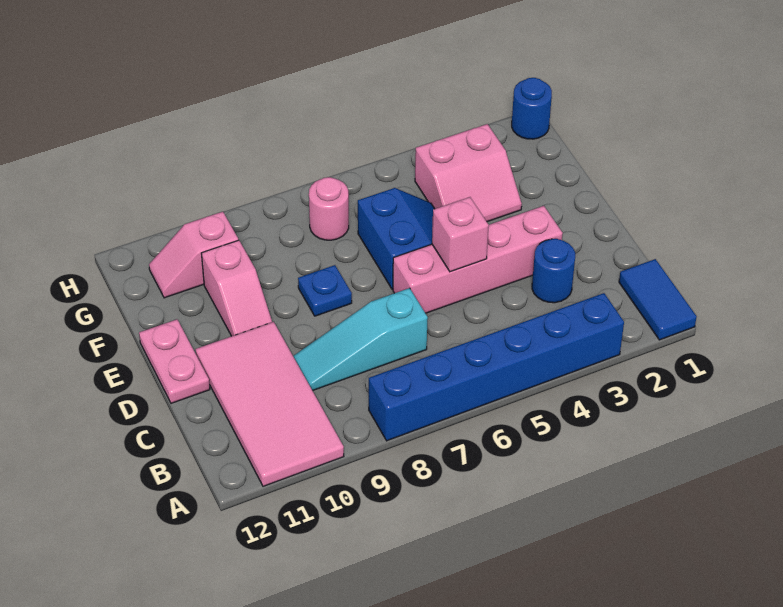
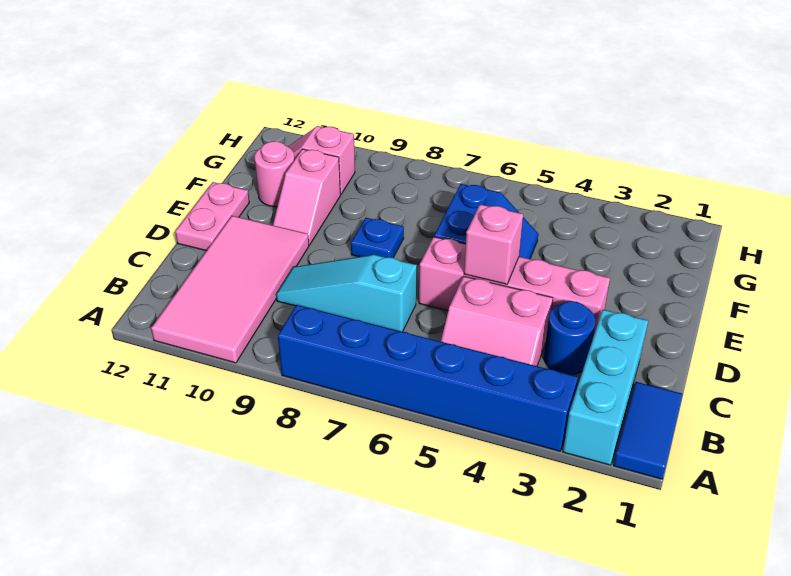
none -> cyan brick A2:C2 level 1
pink slope F3:G4 level 1 top G -> pink slope B4:C5 level 1 top C
pink round brick G7 level 1 -> pink round brick F11 level 1
blue round brick H1 level 1 -> none

